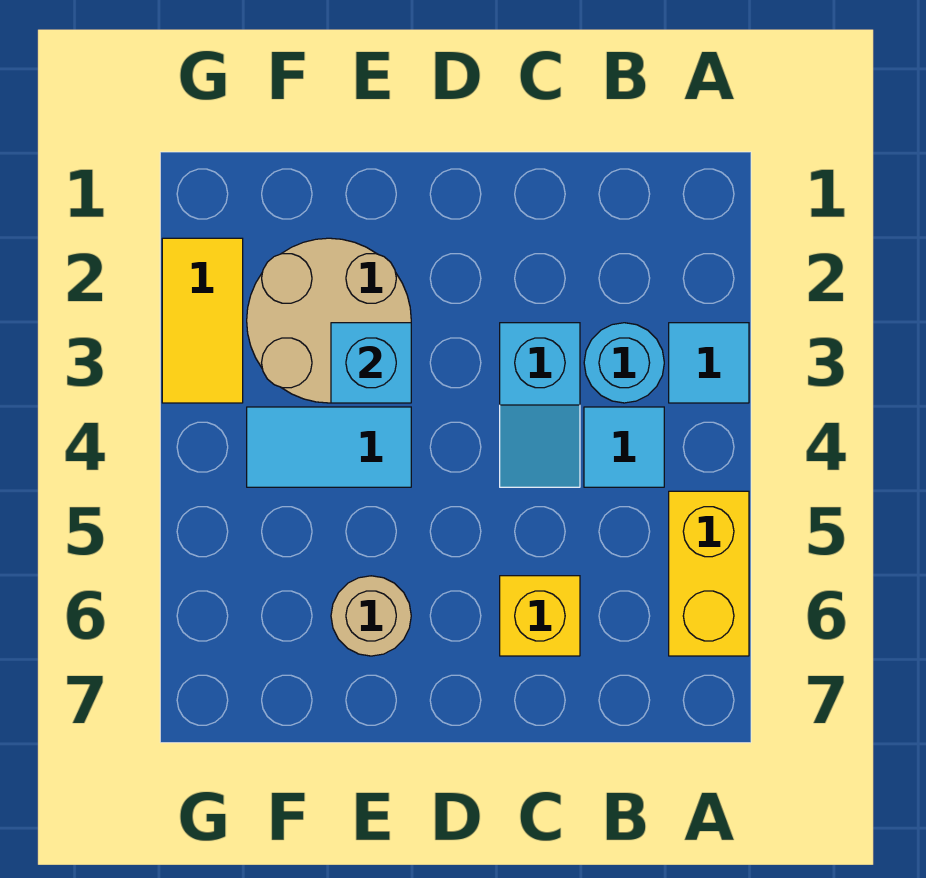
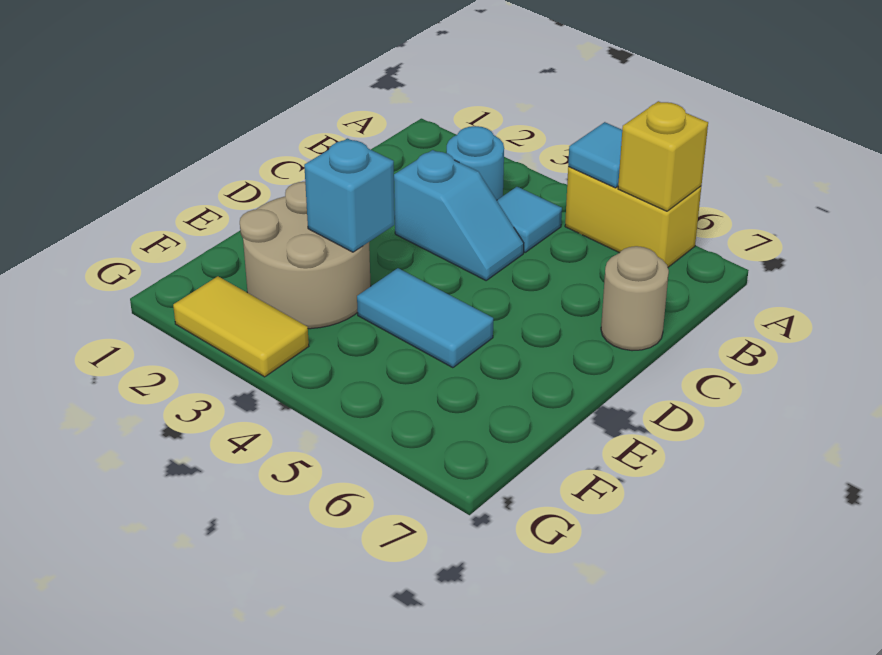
cyan tile A3 level 1 -> cyan tile A5 level 2
yellow brick C6 level 1 -> yellow brick A6 level 2
cyan tile E4:F4 level 1 -> cyan tile E4:E5 level 1
tan round brick E6 level 1 -> tan round brick C7 level 1

